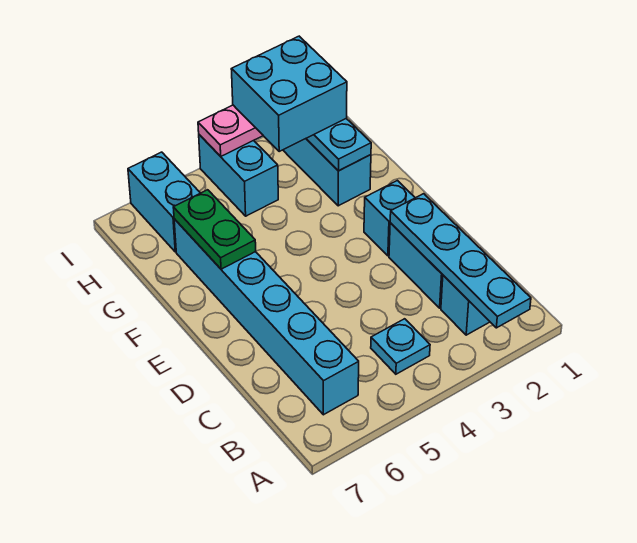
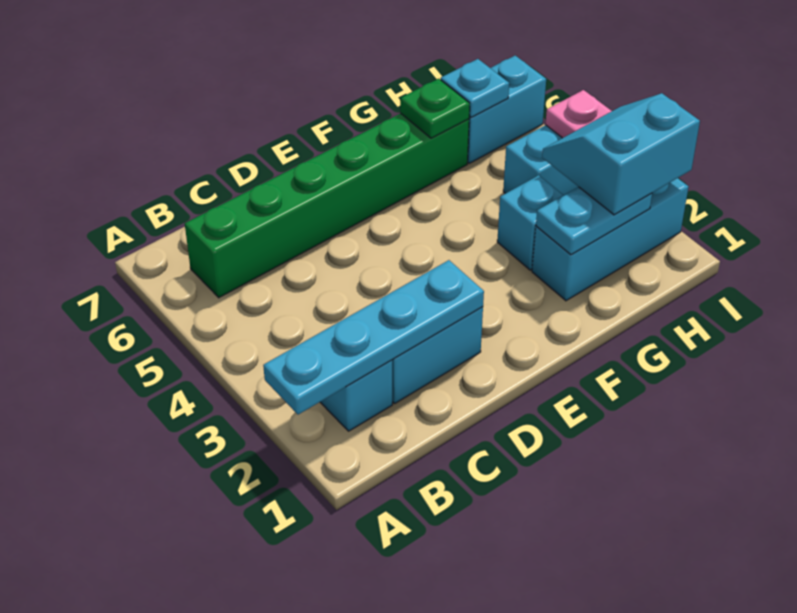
cyan plate B4 level 1 -> cyan plate H6 level 2
cyan brick B6:G6 level 1 -> green brick B6:G6 level 1
cyan brick E2 level 1 -> cyan brick G3 level 1
green plate F6:G6 level 2 -> green plate G6 level 2
cyan brick H2:I3 level 3 -> cyan slope H2:I3 level 3 top 2

